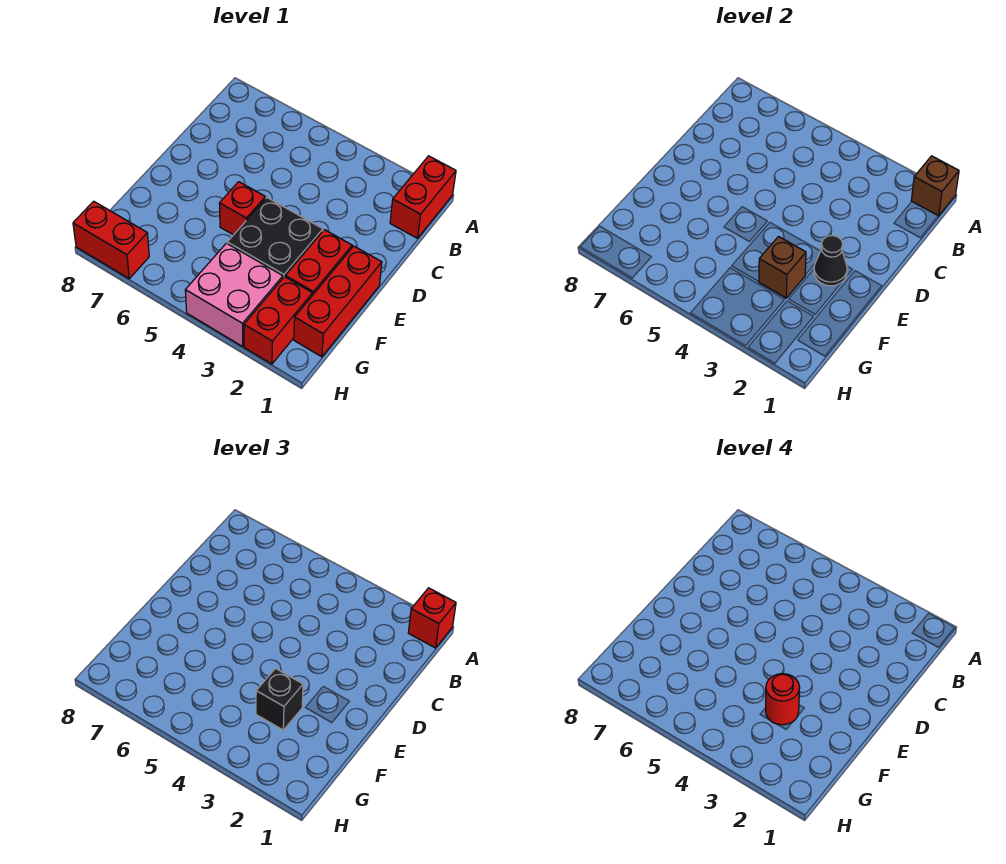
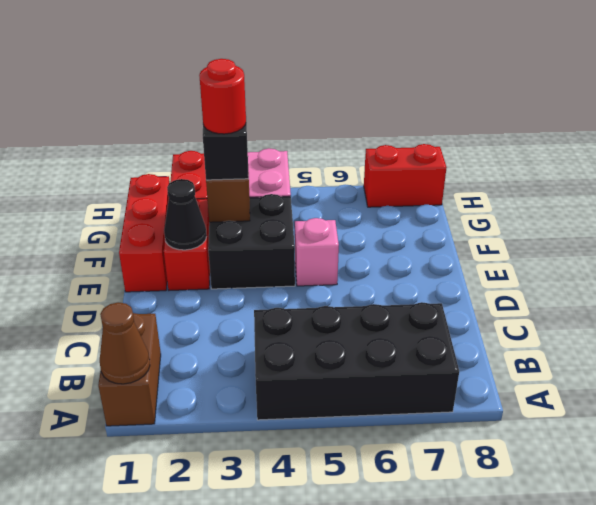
red brick A1:B1 level 1 -> brown brick A1:B1 level 1
brown brick A1 level 2 -> brown cone A1 level 2
red brick A1 level 3 -> none
none -> black brick A4:B7 level 1
red brick E5 level 1 -> pink brick E5 level 1

